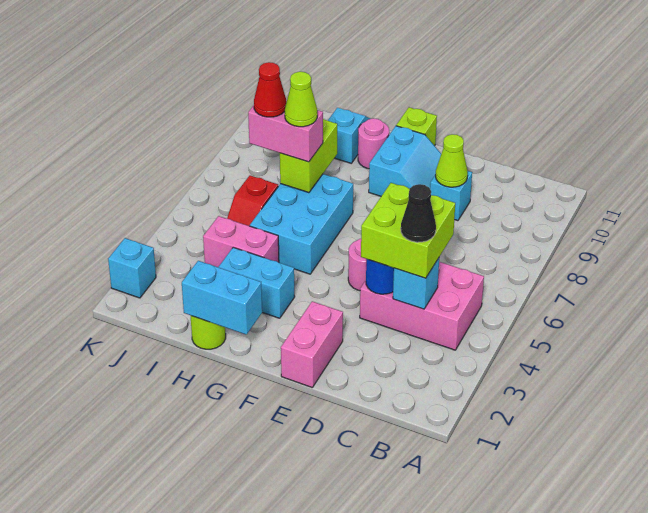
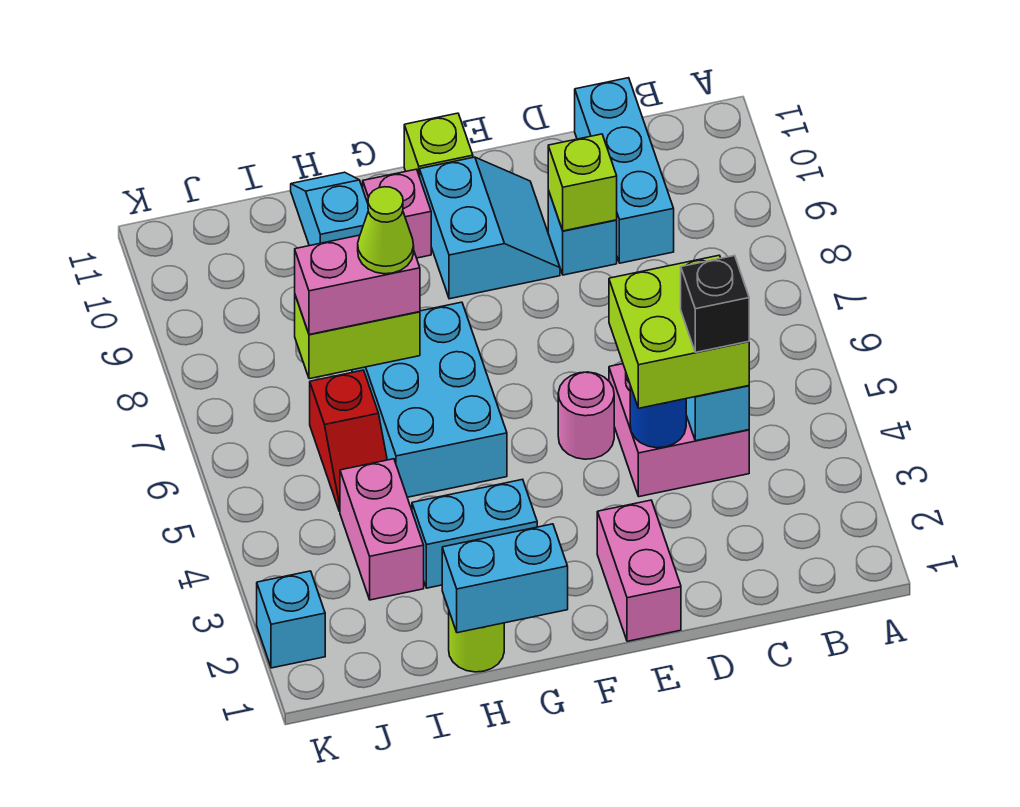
pink brick B4:D5 level 1 -> pink brick C4:D5 level 1
black cone C4 level 4 -> black brick C4 level 4
none -> cyan brick C9:C11 level 1
lime cone D9 level 2 -> lime brick D9 level 2
pink round brick G10 level 1 -> pink brick G10 level 1
pink brick H4:I4 level 1 -> pink brick I3:I4 level 1
lime brick H7:H8 level 2 -> lime brick H7:I7 level 2
red cone I7 level 4 -> none

